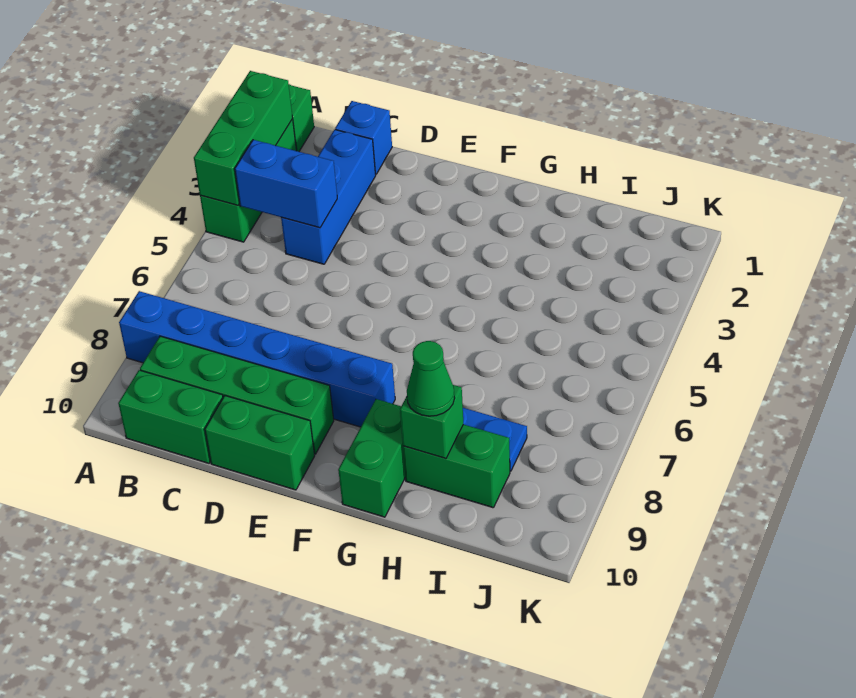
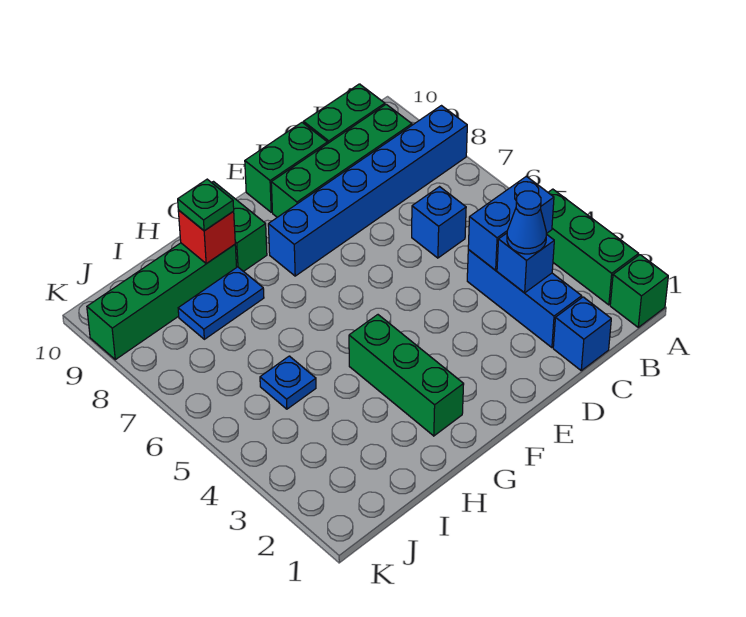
green brick A2:A4 level 2 -> green brick G2:G4 level 1
none -> blue brick C3 level 2
none -> blue cone C3 level 3
none -> blue brick C6 level 1
green brick H9:I9 level 1 -> green brick H9:K9 level 1
green brick H9 level 2 -> red brick H9 level 2
green cone H9 level 3 -> green plate H9 level 3
none -> blue plate I5 level 1

